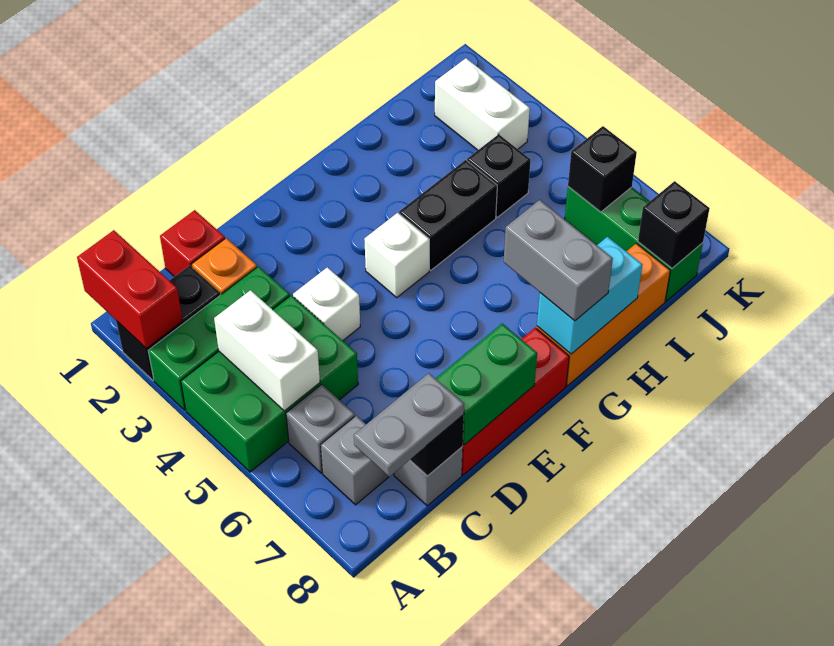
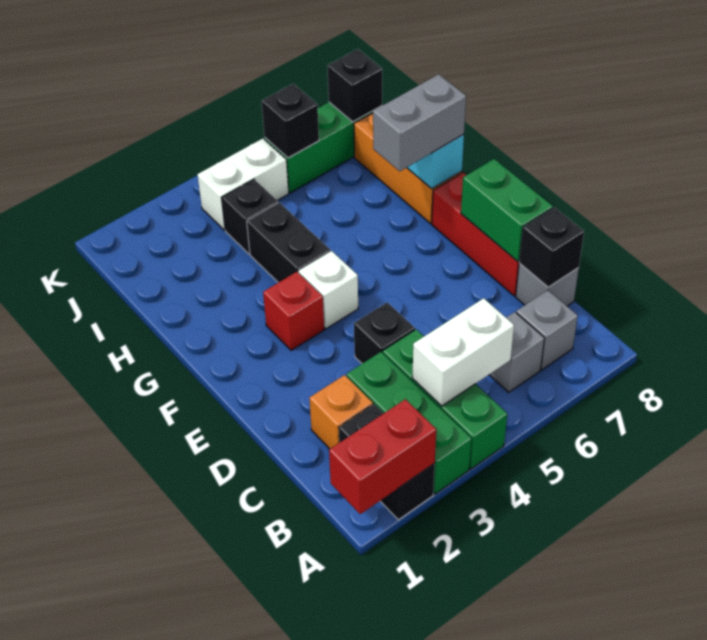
green brick A4:C5 level 1 -> green brick A4:C4 level 1
grey plate B8:C8 level 3 -> none
red brick C1 level 1 -> red brick F3 level 1
white brick D4 level 1 -> black brick D4 level 1
white brick J2:J3 level 1 -> white brick J4:J5 level 1

